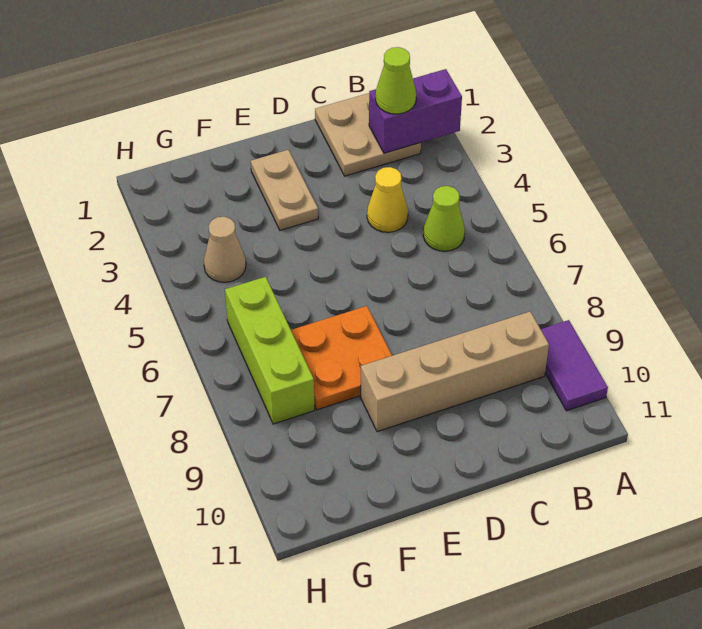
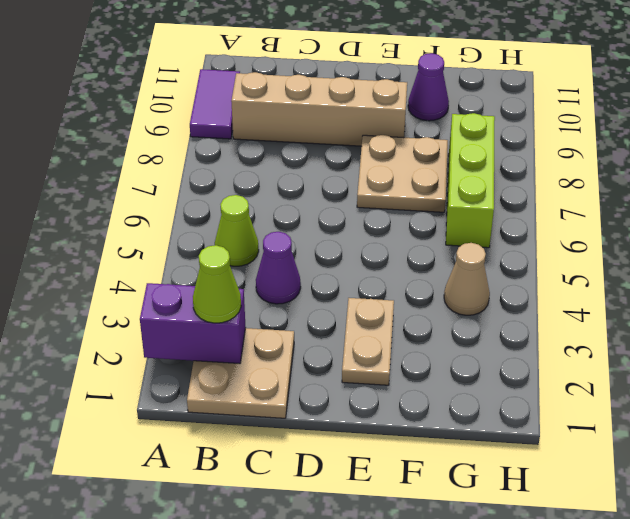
yellow cone C4 level 1 -> purple cone C4 level 1
orange plate E7:F8 level 1 -> tan plate E7:F8 level 1
none -> purple cone F10 level 1

